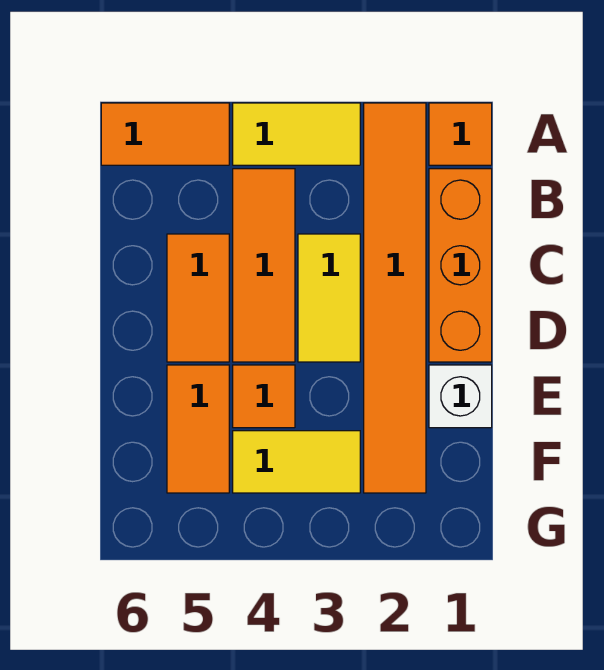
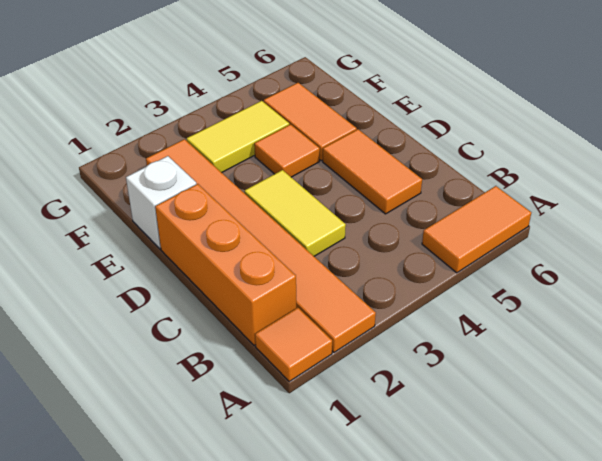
yellow tile A3:A4 level 1 -> none
orange tile B4:D4 level 1 -> none

